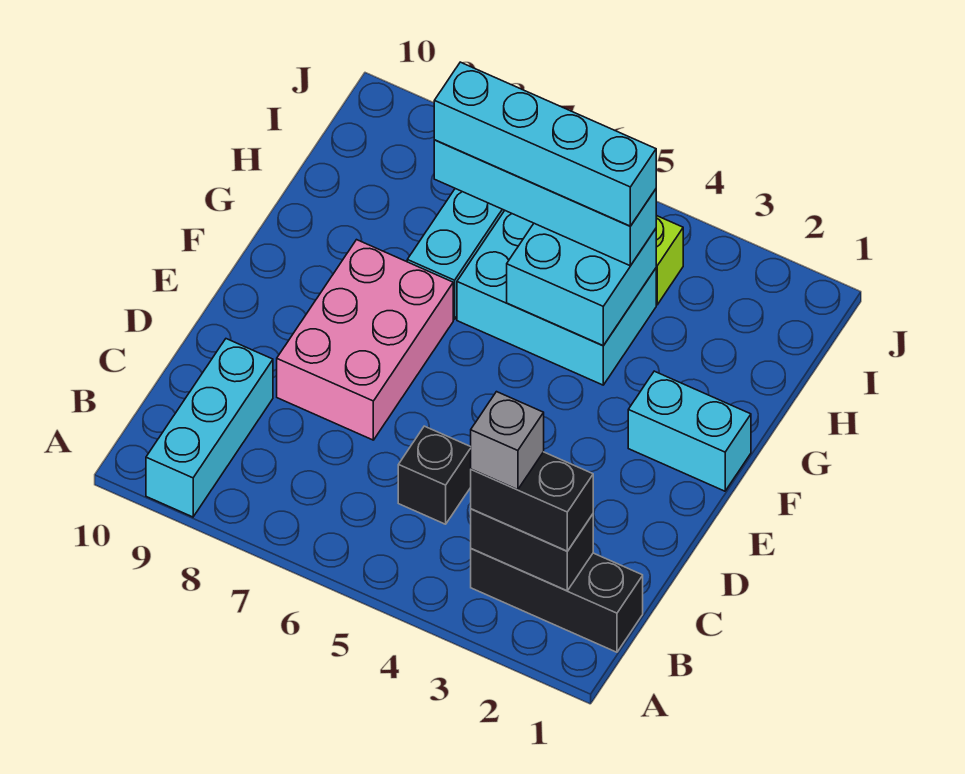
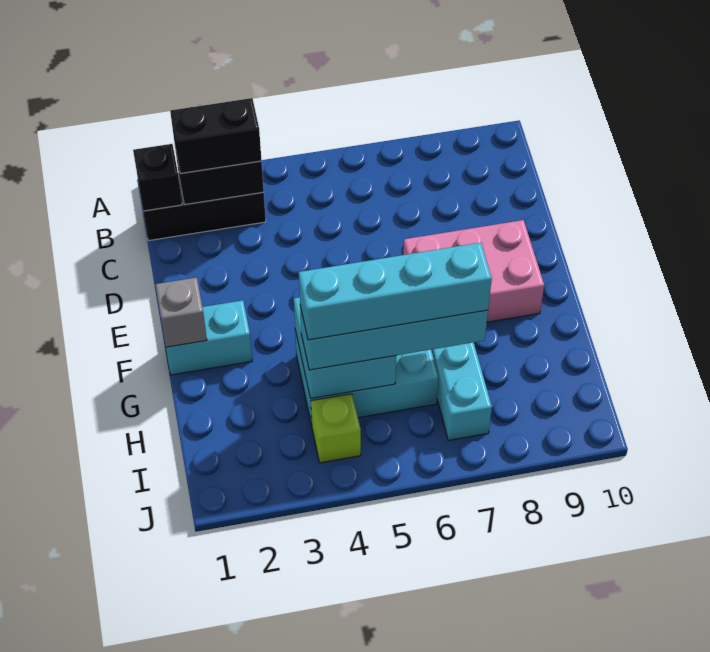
cyan brick A9:C9 level 1 -> none
grey brick B3 level 4 -> grey brick F1 level 2
black brick C5 level 1 -> black brick B1 level 2
pink brick D7:F8 level 1 -> pink brick E7:F9 level 1

